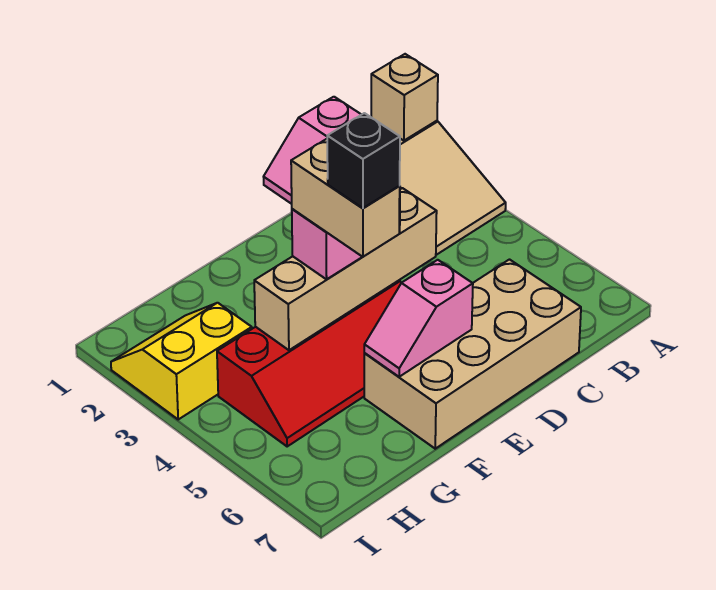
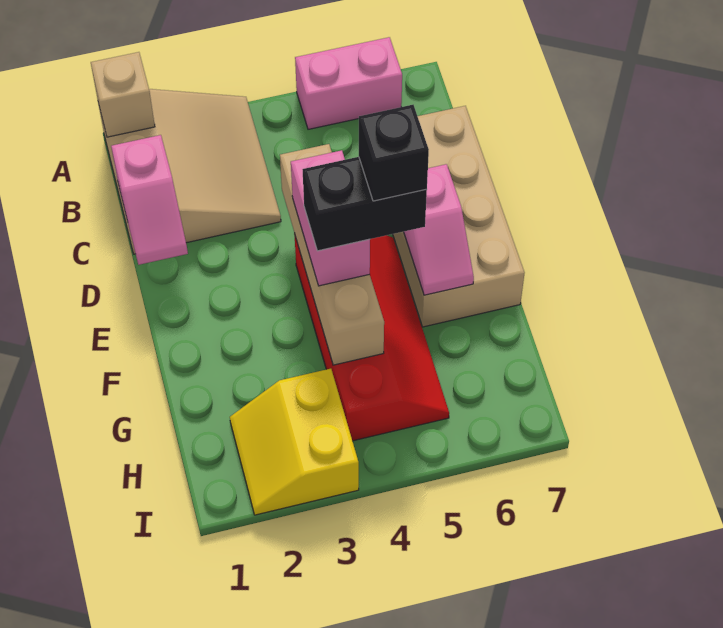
none -> pink brick A5:A6 level 1
tan brick F4:F5 level 4 -> black brick F4:F5 level 4

